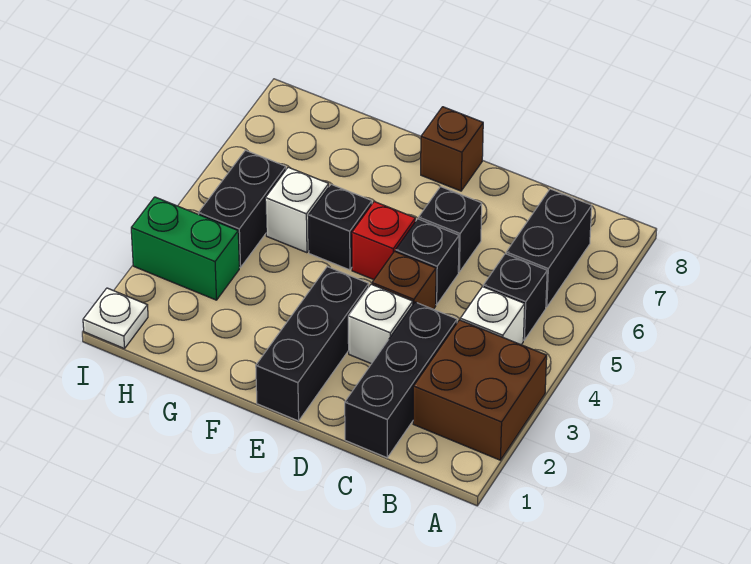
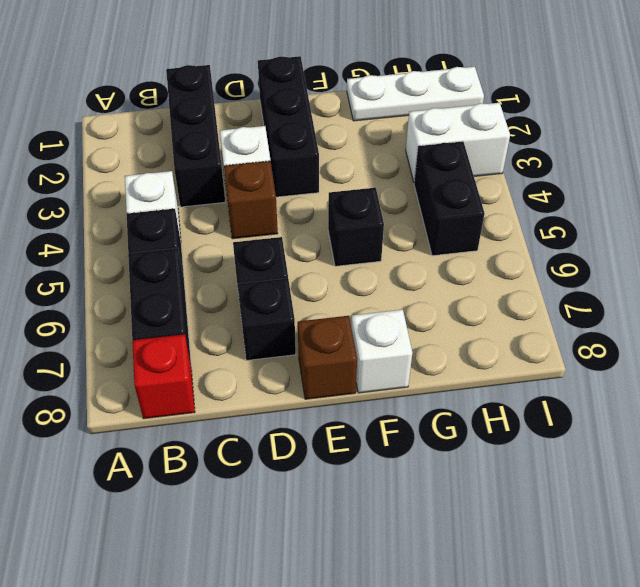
brown brick A2:B3 level 1 -> none
black brick D5 level 1 -> black brick D7 level 1
red brick E5 level 1 -> red brick B8 level 1
white brick G5 level 1 -> white brick F8 level 1
green brick H3:I3 level 1 -> white brick H3:I3 level 1
white plate I1 level 1 -> white plate G1:I1 level 1

